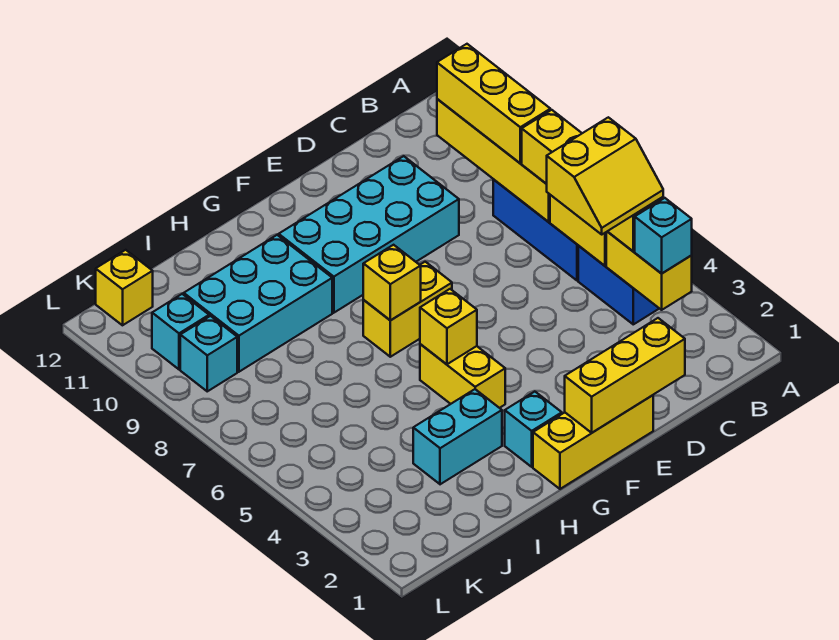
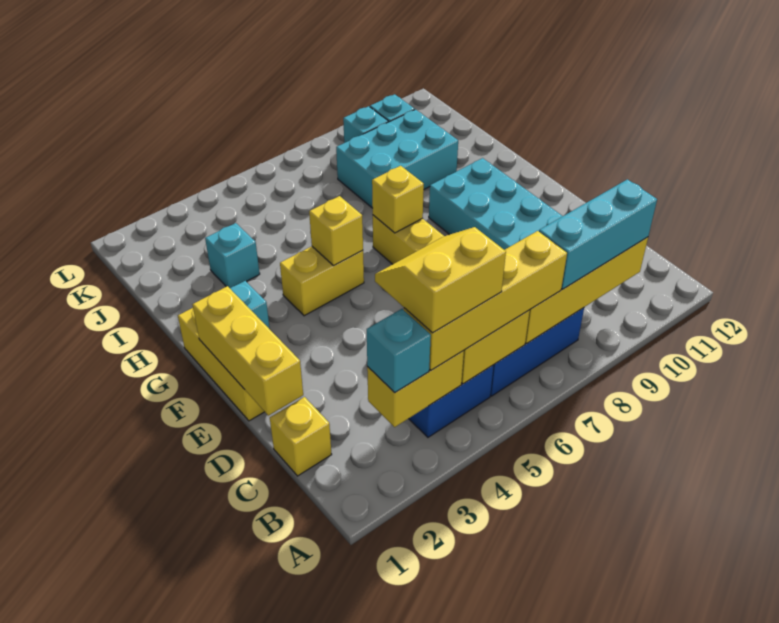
yellow slope B4:C5 level 4 top 5 -> yellow slope B4:C5 level 4 top B
yellow brick B8:B10 level 3 -> cyan brick B8:B10 level 3
cyan brick H3:I3 level 1 -> cyan brick I3 level 1
cyan brick H9:J10 level 1 -> cyan brick I8:J10 level 1
yellow brick K12 level 1 -> yellow brick C1 level 1

